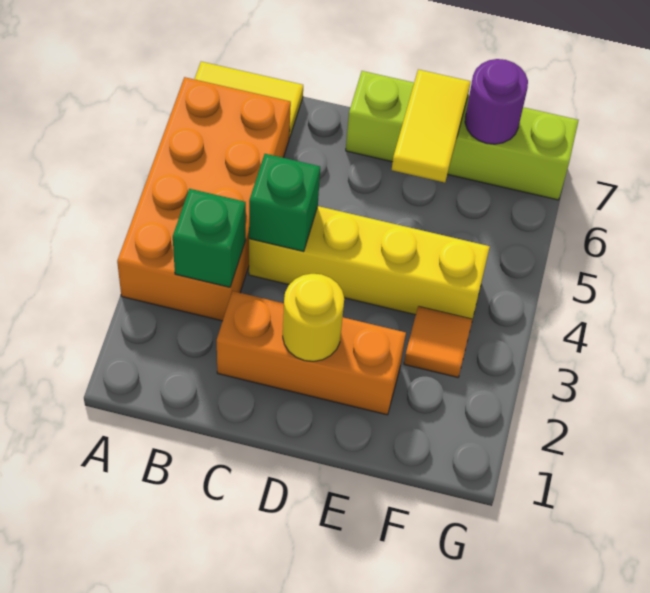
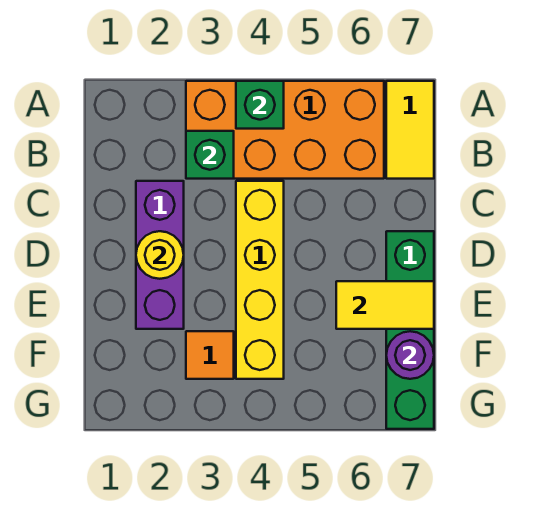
orange brick C2:E2 level 1 -> purple brick C2:E2 level 1
green brick C4 level 2 -> green brick A4 level 2
lime brick D7:G7 level 1 -> green brick D7:G7 level 1

